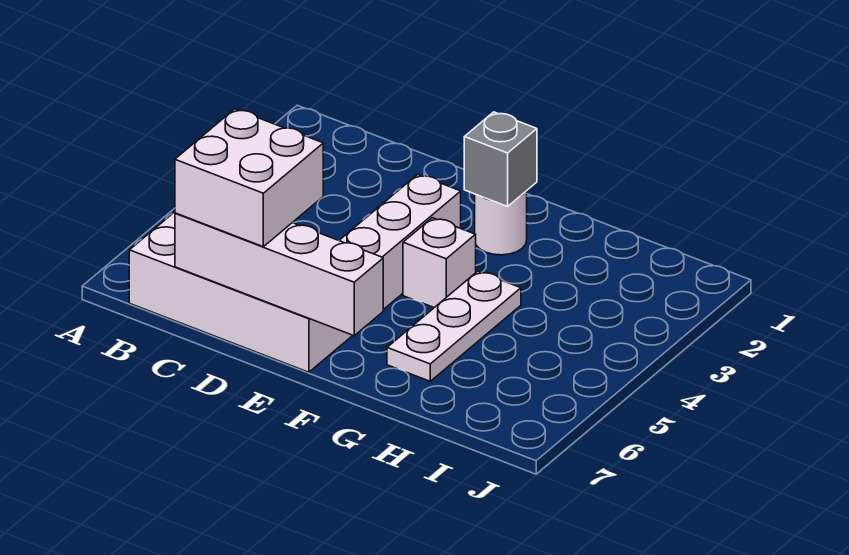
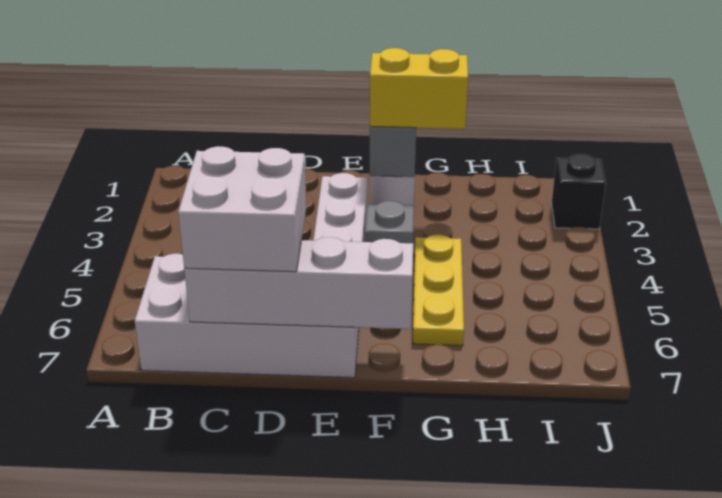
none -> yellow brick F2:G2 level 3
white brick F4 level 1 -> grey brick F4 level 1
white plate G4:G6 level 1 -> yellow plate G4:G6 level 1
none -> black brick J2 level 1

